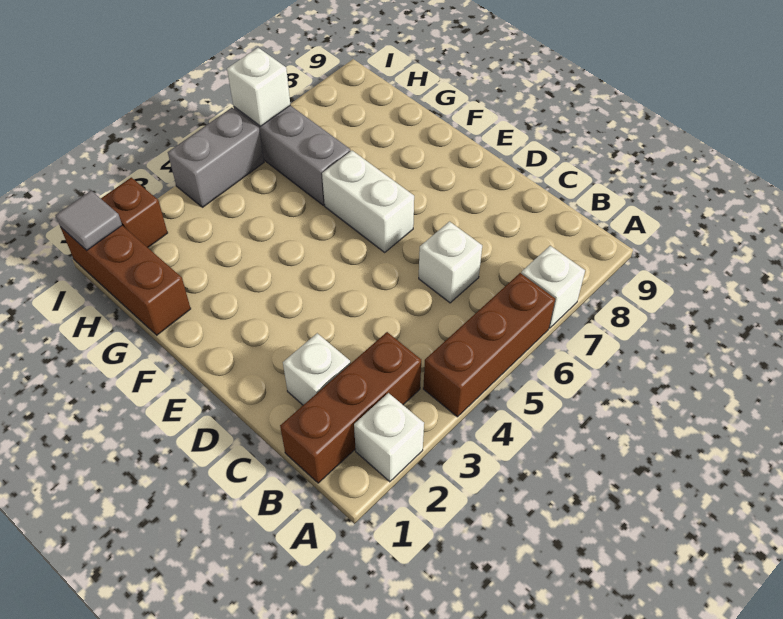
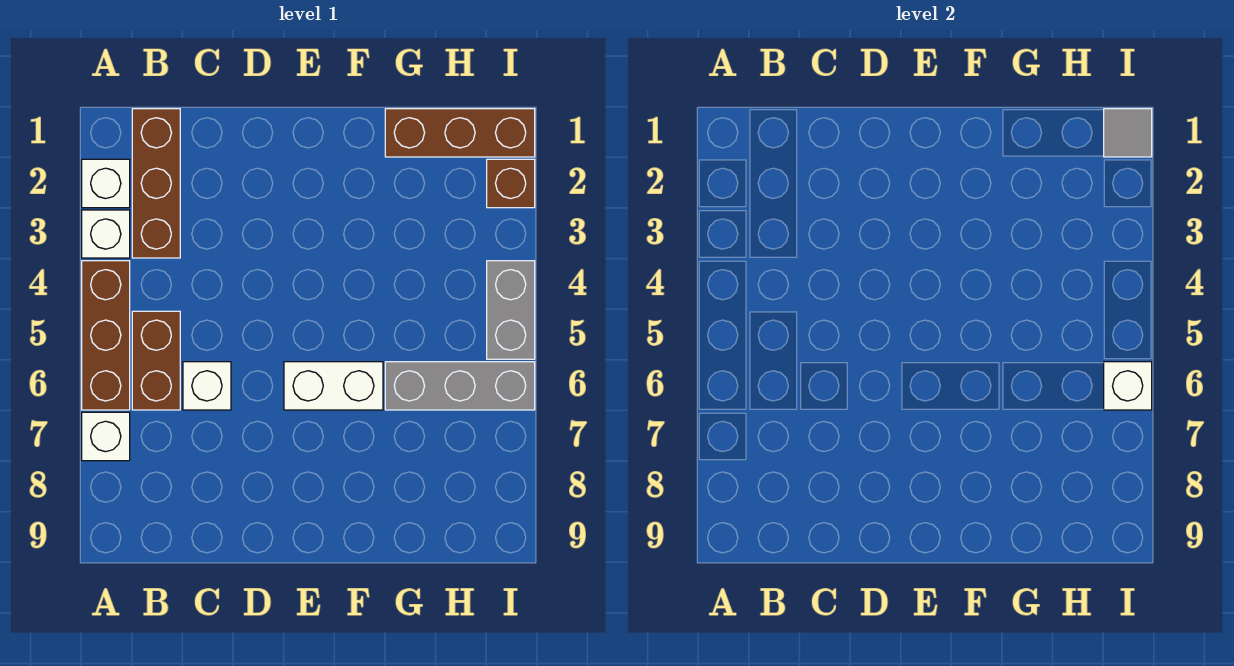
none -> brown brick B5:B6 level 1
white brick C2 level 1 -> white brick A3 level 1

